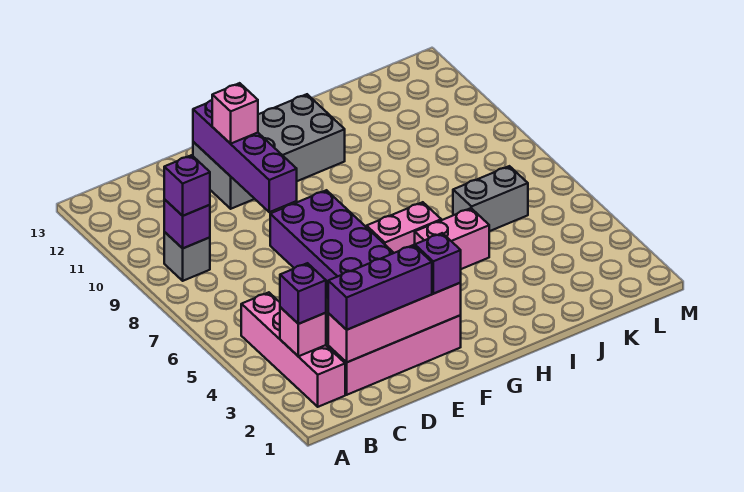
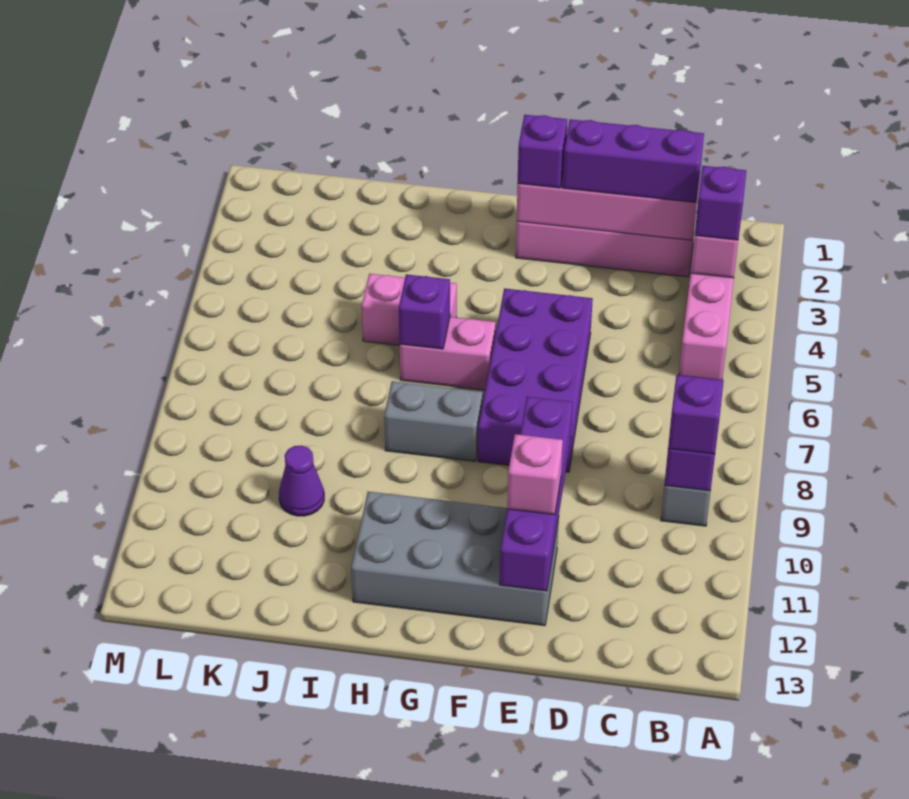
none -> purple brick H6 level 2
grey brick J6:K6 level 1 -> grey brick G8:H8 level 1
none -> purple cone J10 level 1

